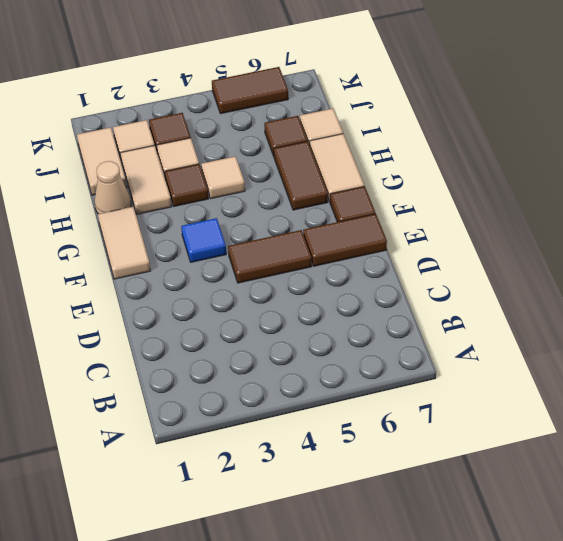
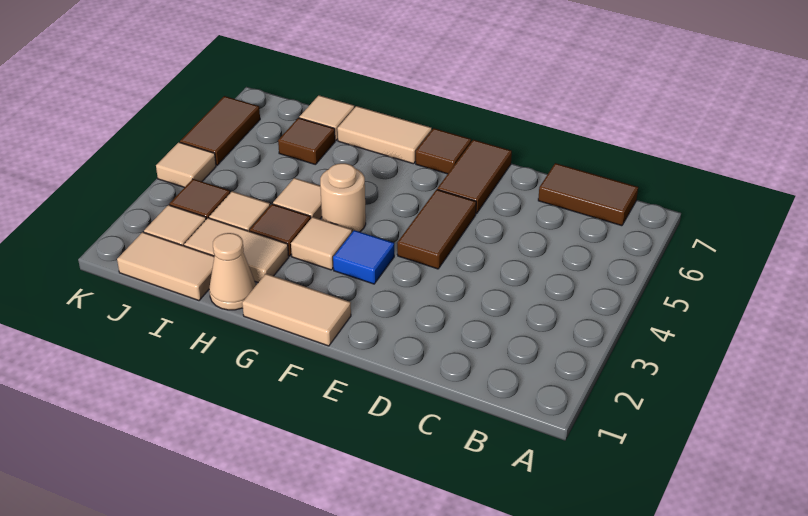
none -> tan tile G3 level 1
none -> tan round brick G4 level 1
brown tile G6:H6 level 1 -> brown tile B7:C7 level 1
none -> tan tile K4 level 1

